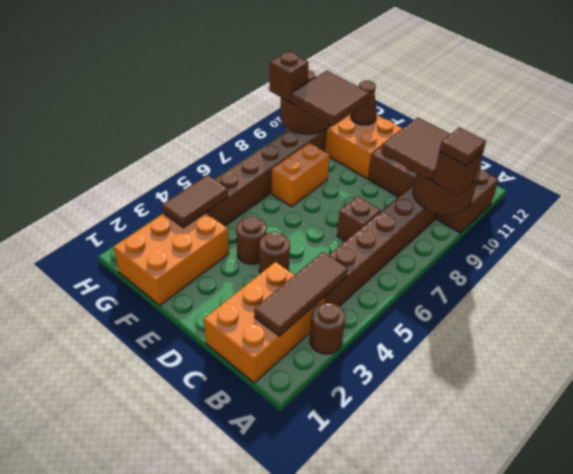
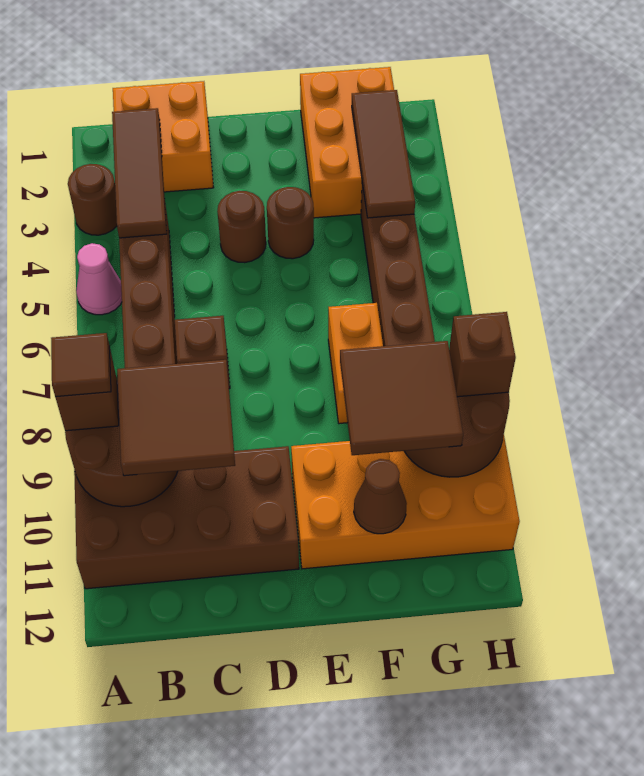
none -> pink cone A5 level 1
orange brick B1:C3 level 1 -> orange brick B1:C2 level 1
brown tile G3:G4 level 2 -> brown tile G2:G4 level 2

